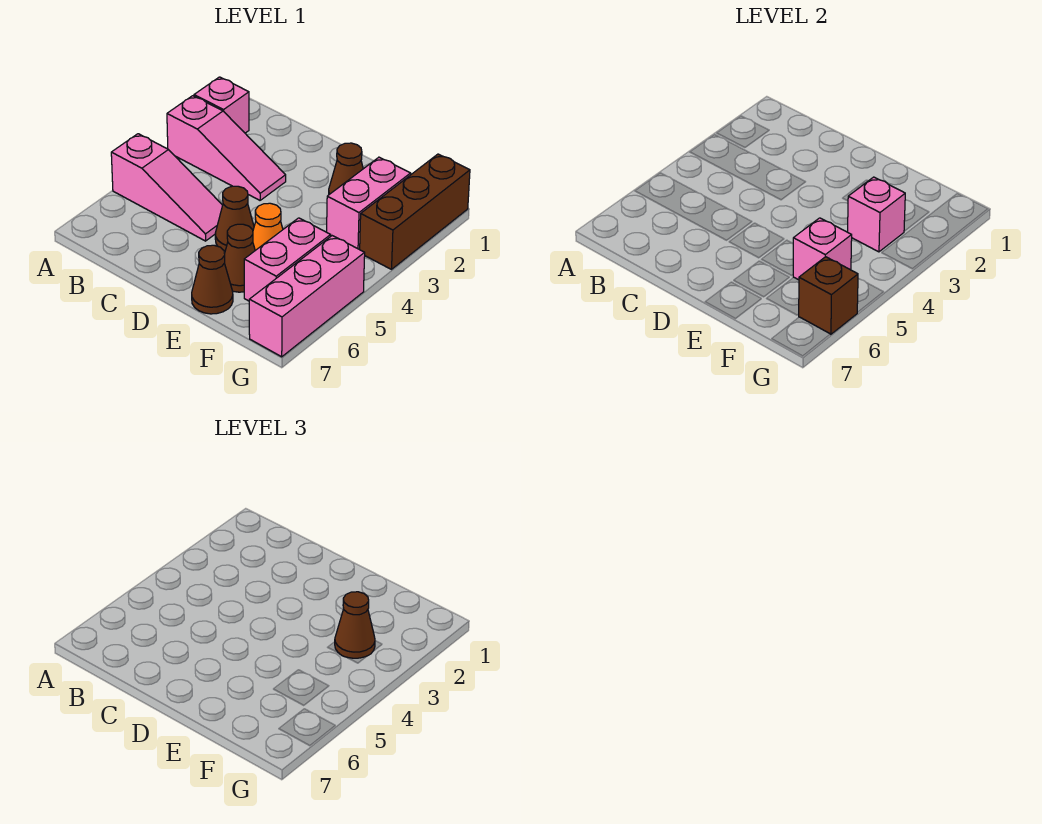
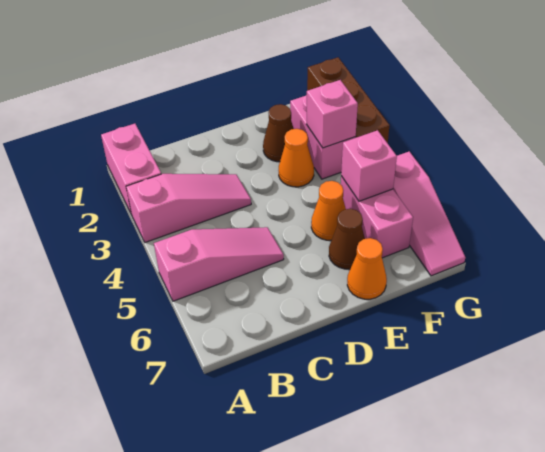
pink brick A2 level 1 -> pink brick A1:A2 level 1
brown cone D5 level 1 -> none
none -> orange cone E3 level 1
brown cone E7 level 1 -> orange cone E7 level 1
brown cone F3 level 3 -> none
pink brick G5:G7 level 1 -> pink slope G5:G7 level 1 top 5
brown brick G6 level 2 -> none

